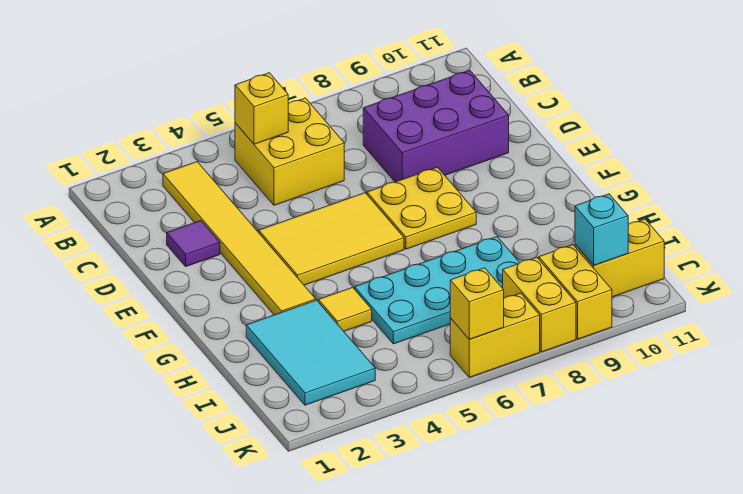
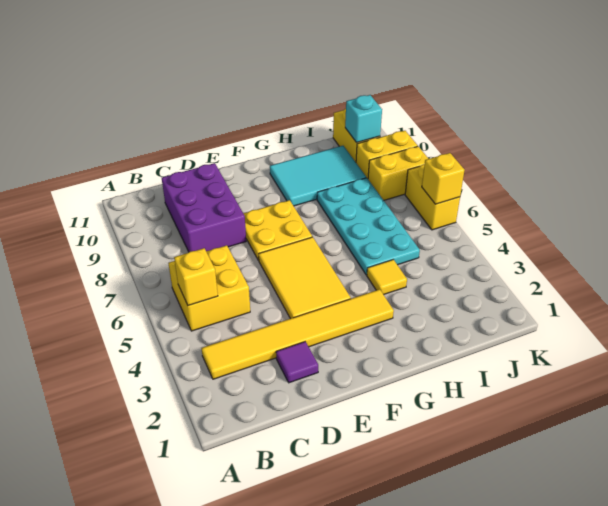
cyan tile H2:J3 level 1 -> cyan tile G9:I10 level 1

